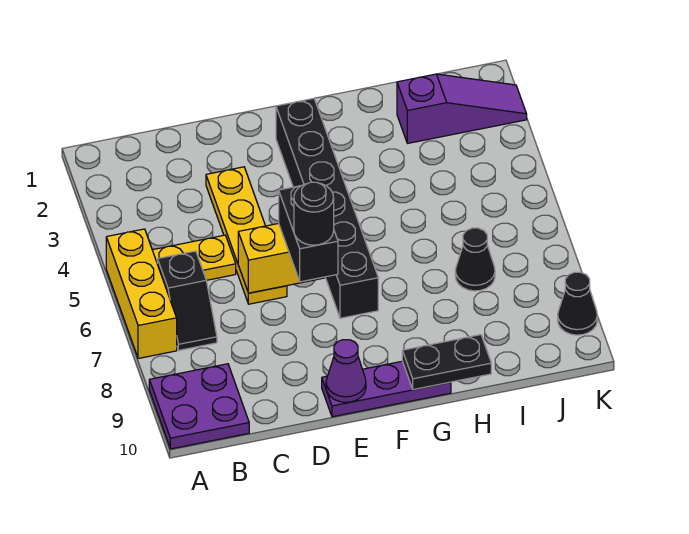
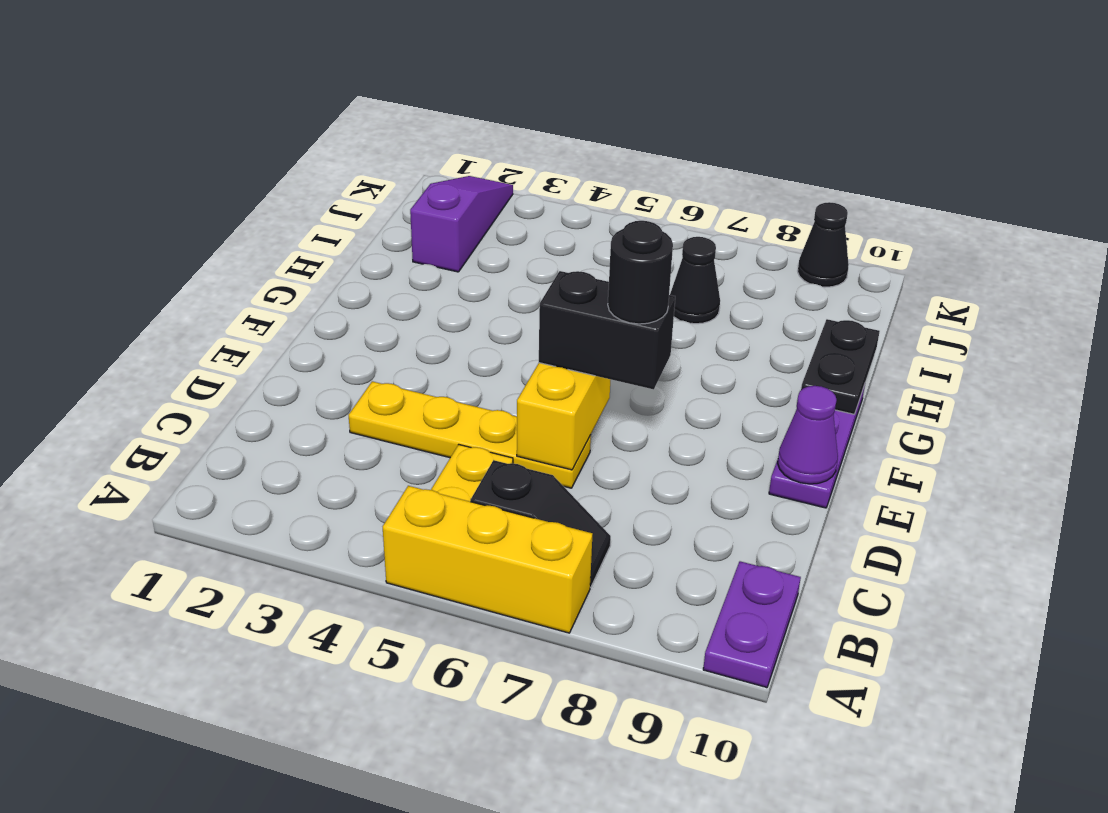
purple plate A9:B10 level 1 -> purple plate A10:B10 level 1
black brick F2:F7 level 1 -> none

